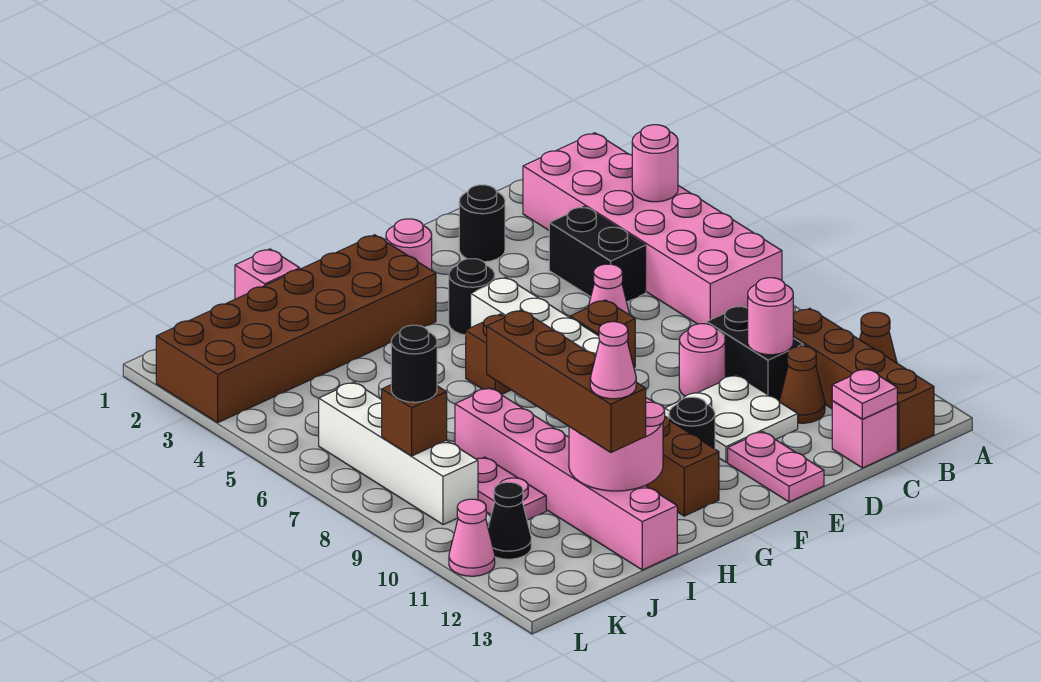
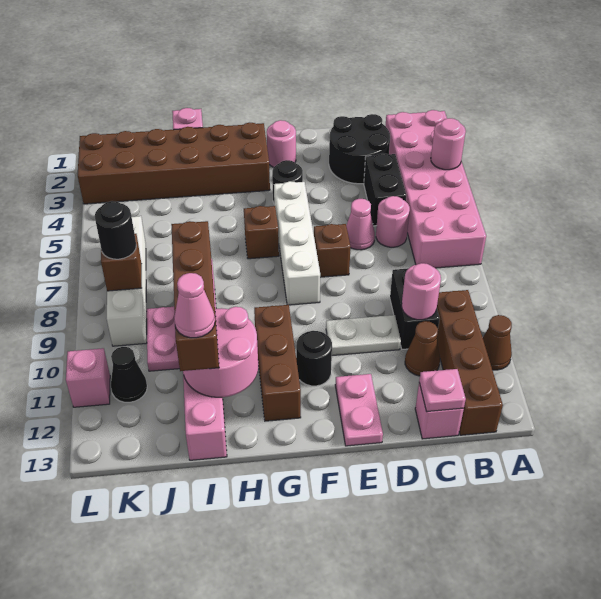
black round brick D2 level 1 -> black round brick C2:D3 level 1
pink round brick D9 level 1 -> pink round brick C6 level 1
white plate D10:E11 level 1 -> white plate D10:E10 level 1
pink cone L11 level 1 -> pink brick L11 level 1

